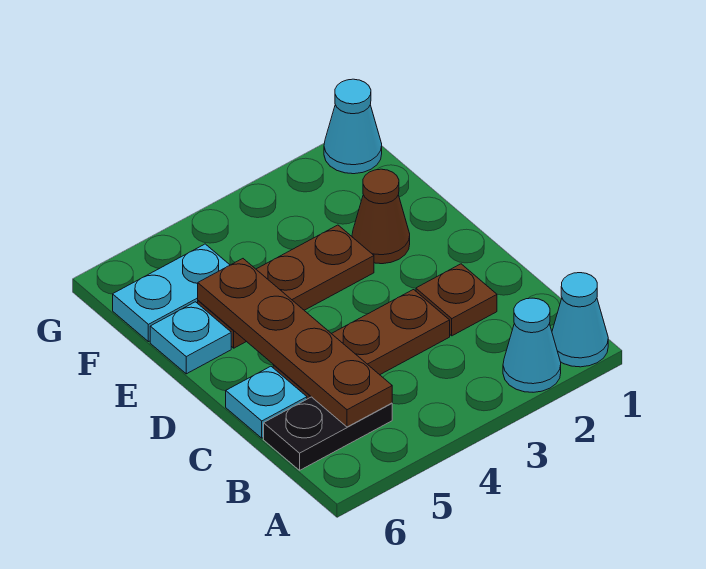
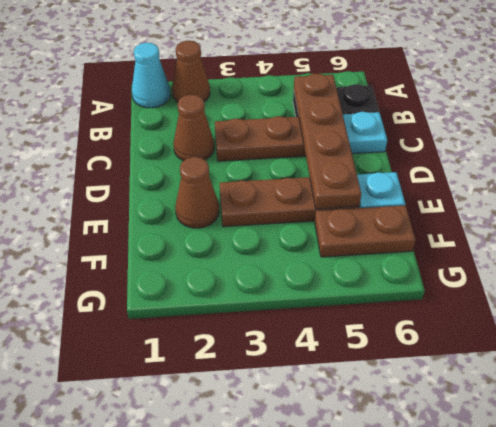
cyan cone A2 level 1 -> brown cone A2 level 1
brown plate C2 level 1 -> brown cone C2 level 1
cyan plate F5:F6 level 1 -> brown plate F5:F6 level 1
cyan cone G1 level 1 -> none

